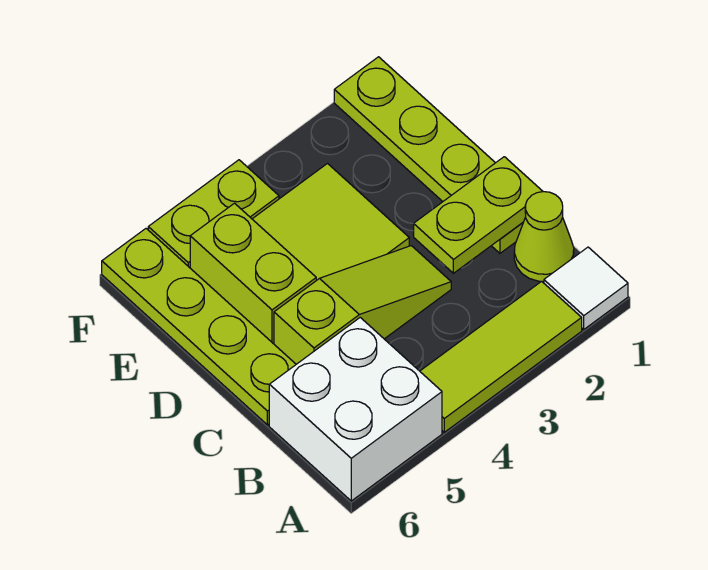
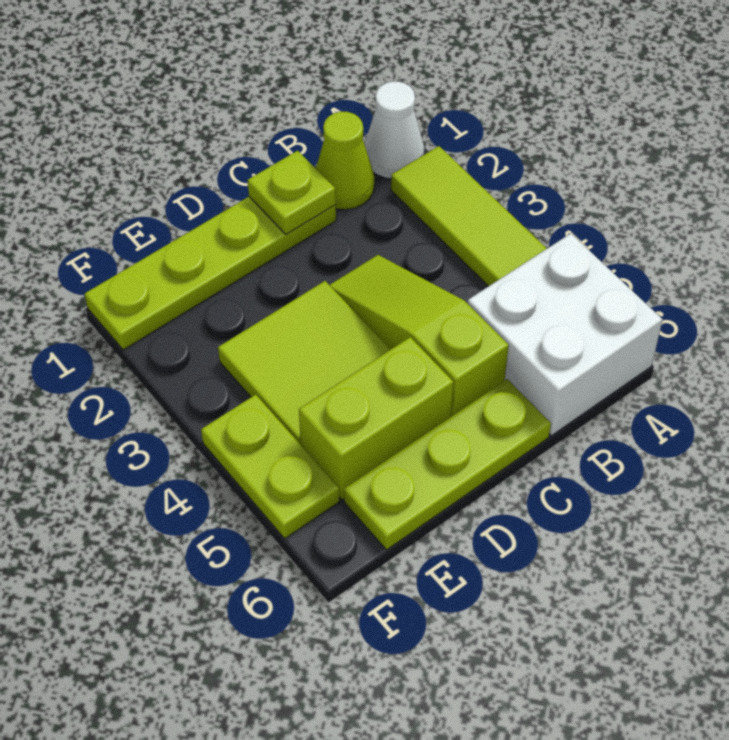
white tile A1 level 1 -> white cone A1 level 1
lime plate C1:C2 level 2 -> lime plate C1 level 2
lime plate C6:F6 level 1 -> lime plate C6:E6 level 1

